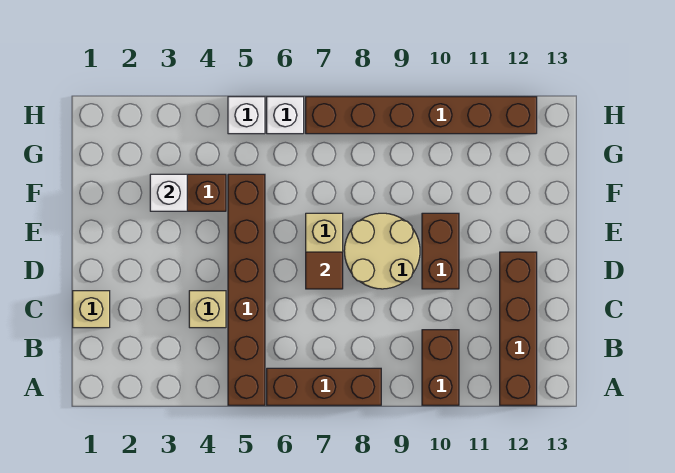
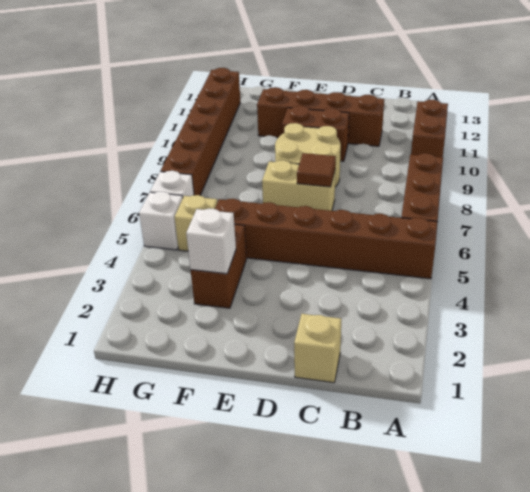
brown brick A10:B10 level 1 -> brown brick A10:A11 level 1
brown brick A12:D12 level 1 -> brown brick C11:F11 level 1
tan brick C4 level 1 -> tan brick G5 level 1

